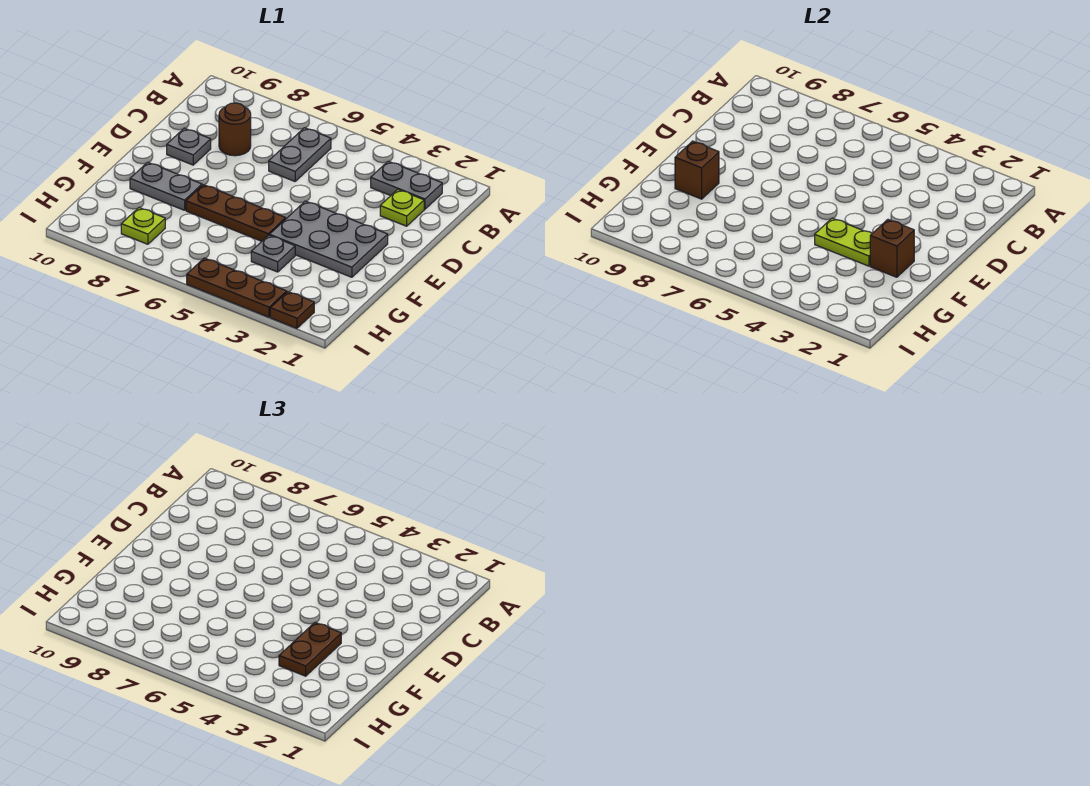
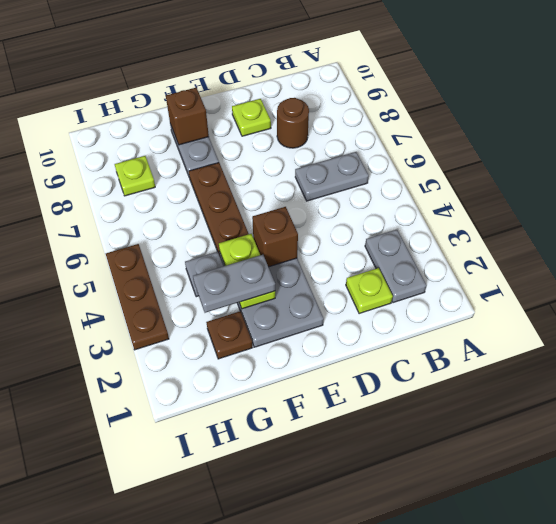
grey plate D9 level 1 -> lime plate D9 level 1
brown brick F2 level 2 -> brown brick E4 level 2
brown plate F3:G3 level 3 -> grey plate F3:G3 level 3
brown plate I2 level 1 -> brown plate G2 level 1

